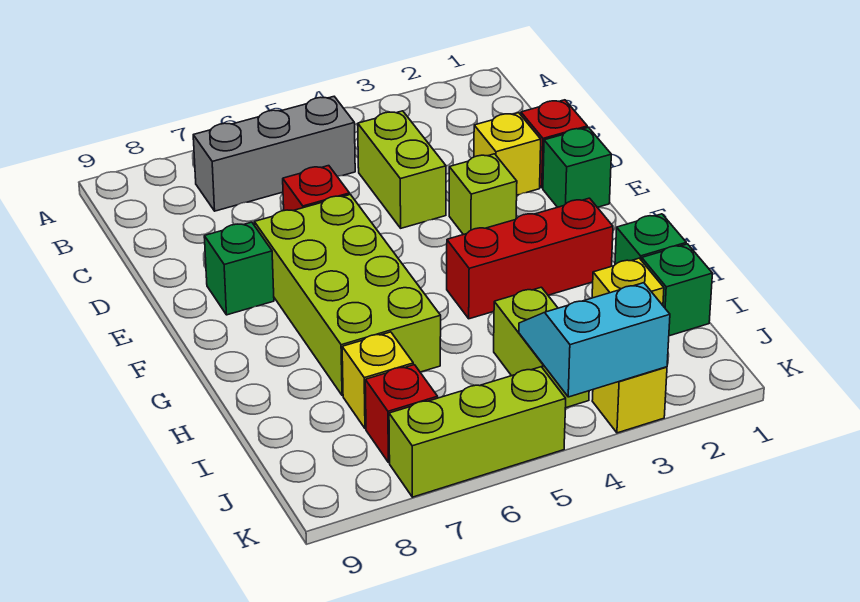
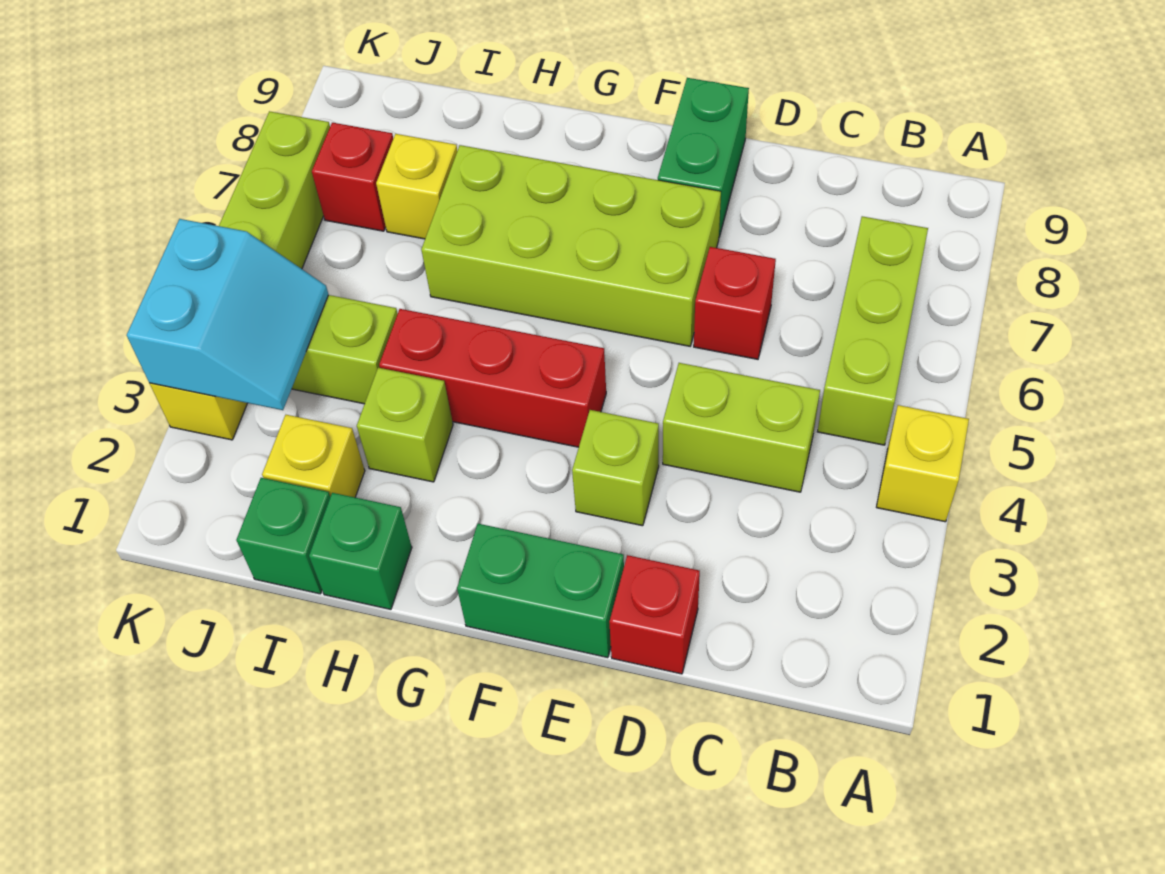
grey brick B5:B7 level 1 -> lime brick B5:B7 level 1
yellow brick D2 level 1 -> yellow brick A4 level 1
green brick E1 level 1 -> green brick E1:F1 level 1
green brick E8 level 1 -> green brick E8:E9 level 1
red brick G2:G4 level 1 -> red brick F4:H4 level 1
none -> lime brick H3 level 1

